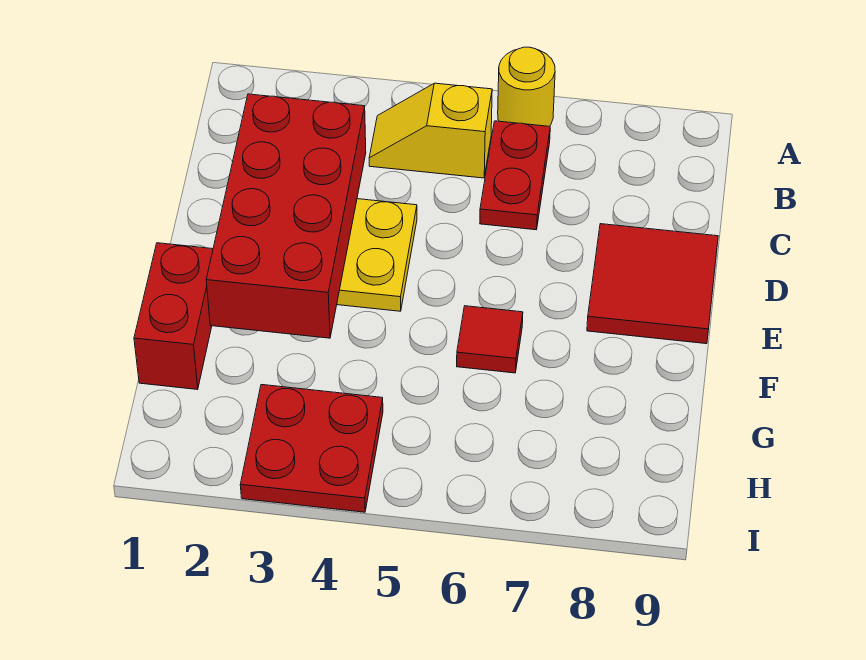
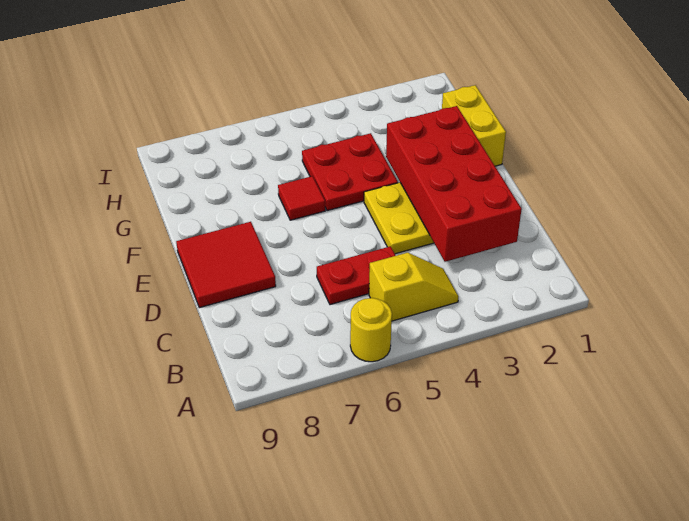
red plate B6:C6 level 1 -> red plate C5:C6 level 1
red brick F1:G1 level 1 -> yellow brick F1:G1 level 1
red plate H3:I4 level 1 -> red plate F4:G5 level 1

